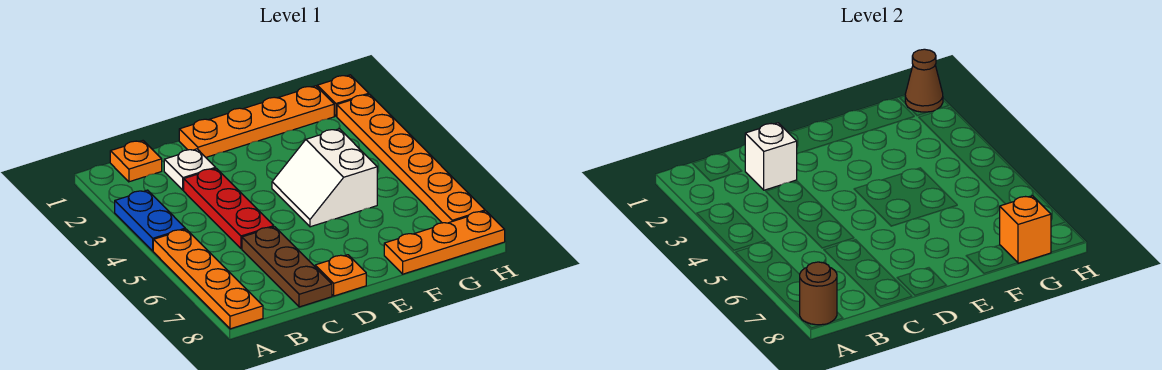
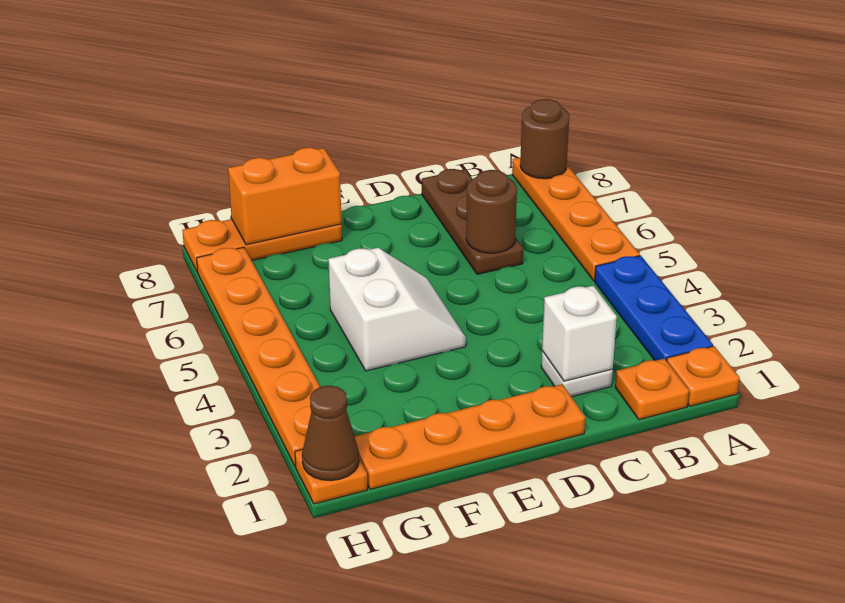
blue plate A3:A4 level 1 -> blue plate A2:A4 level 1
red plate C3:C5 level 1 -> none
none -> brown round brick C6 level 2
orange plate D8 level 1 -> orange plate A1 level 1
orange brick G8 level 2 -> orange brick F8:G8 level 2

